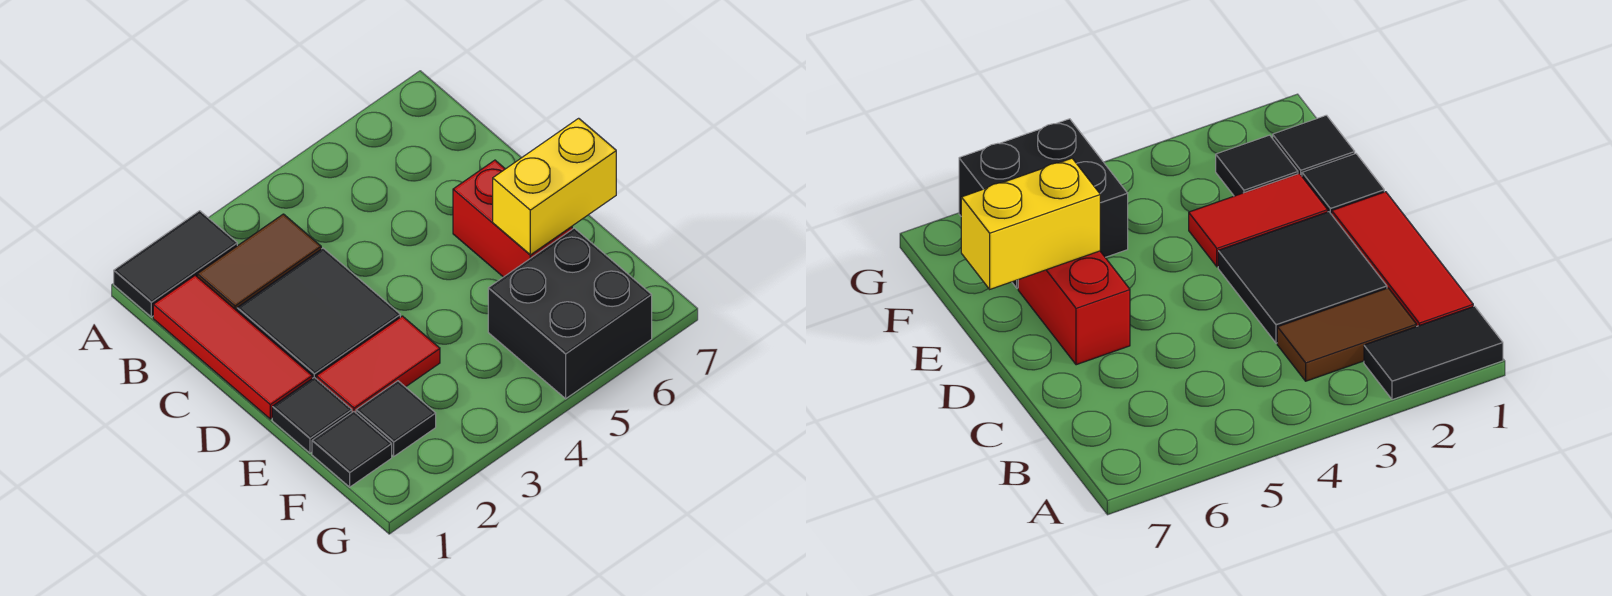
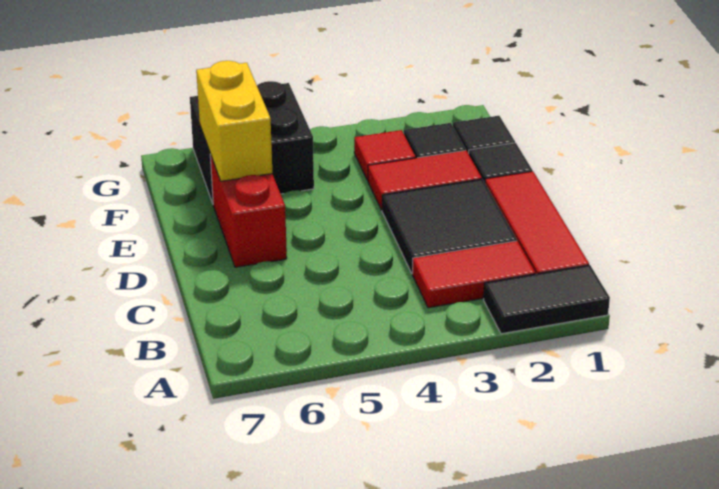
brown tile B2:B3 level 1 -> red tile B2:B3 level 1
yellow brick E6:E7 level 2 -> yellow brick E6:F6 level 2
none -> red tile F3 level 1

